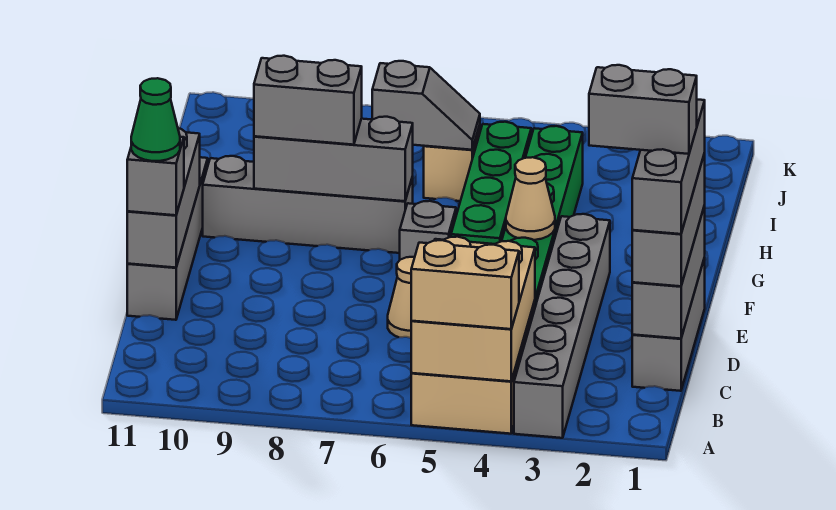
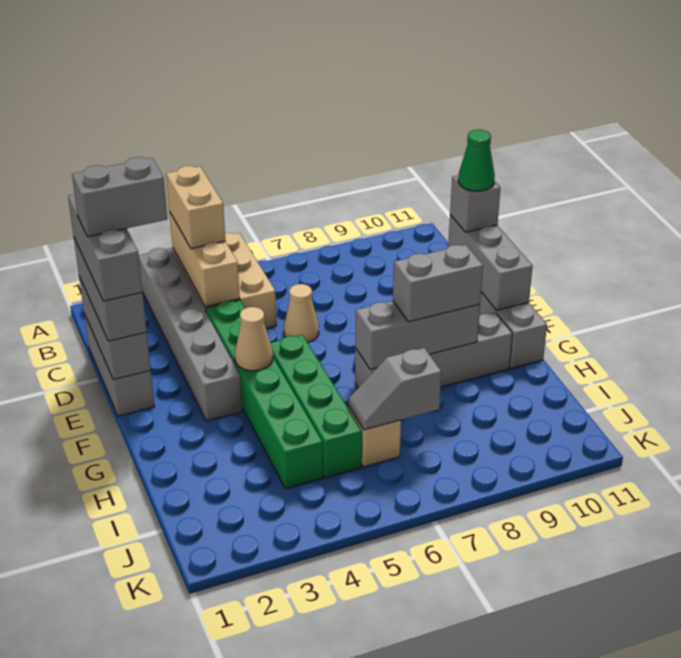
tan brick A4:C5 level 2 -> tan brick A4:C4 level 2
tan brick A4:A5 level 3 -> tan brick A4:B4 level 3
grey brick F6 level 1 -> none

